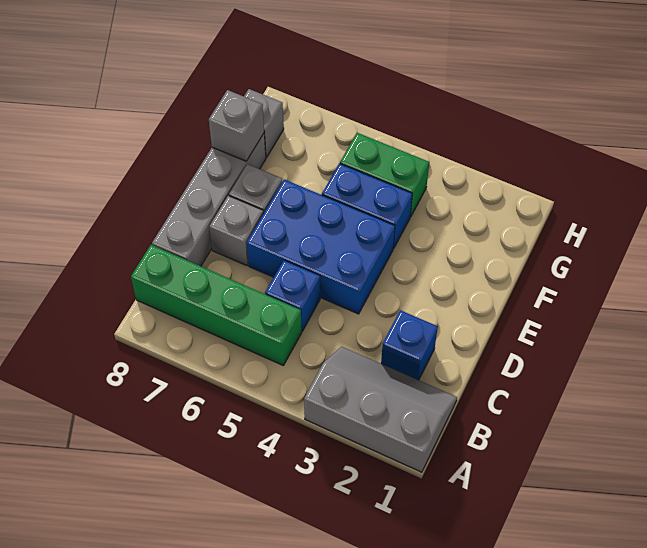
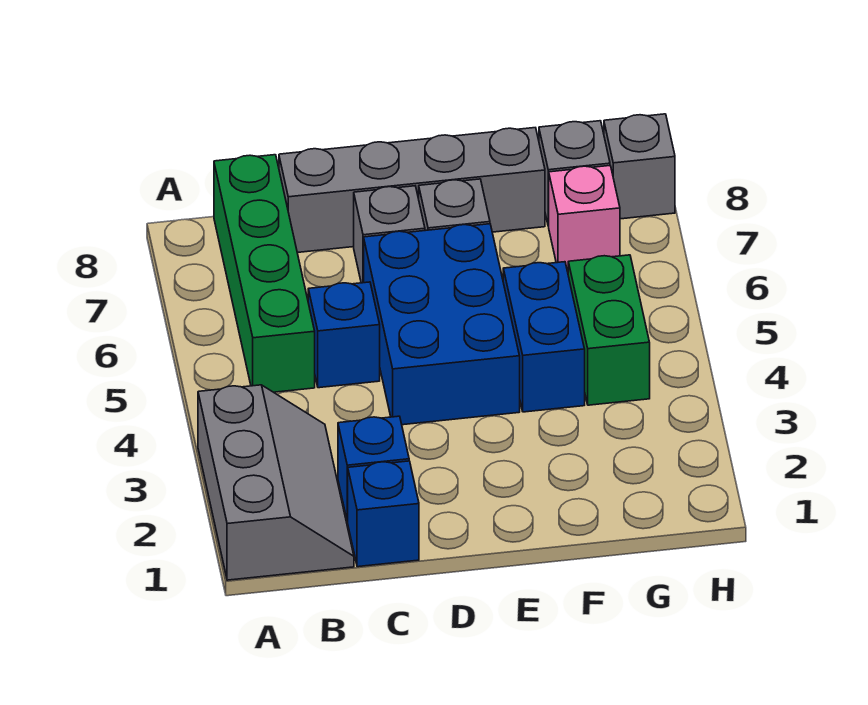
none -> blue brick C1 level 1
grey brick F8 level 2 -> grey brick H8 level 1
none -> pink brick G7 level 1

